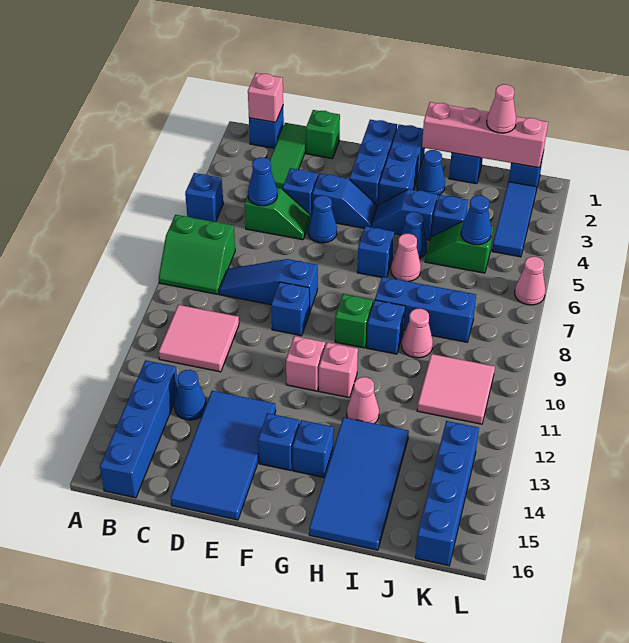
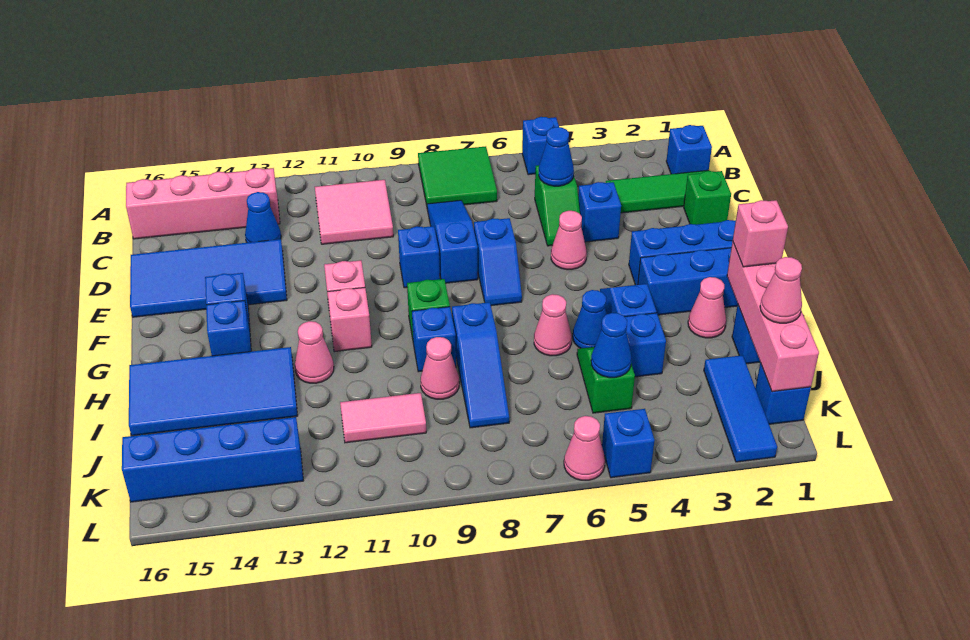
green slope A7:B8 level 1 top 7 -> green tile A7:B8 level 1
pink brick B1 level 2 -> pink brick H1 level 3
blue brick B13:B16 level 1 -> pink brick B13:B16 level 1
blue slope E4:F4 level 1 top E -> blue slope E7:F7 level 1 top E
blue cone E5 level 1 -> pink cone E5 level 1
blue brick G6 level 1 -> blue brick L5 level 1
blue cone H2 level 1 -> pink cone H2 level 1
blue brick H8:J8 level 1 -> blue slope H8:J8 level 1 top H
pink tile J10:K11 level 1 -> pink tile J10:J11 level 1
blue tile K2:K4 level 1 -> blue tile J2:L2 level 1

